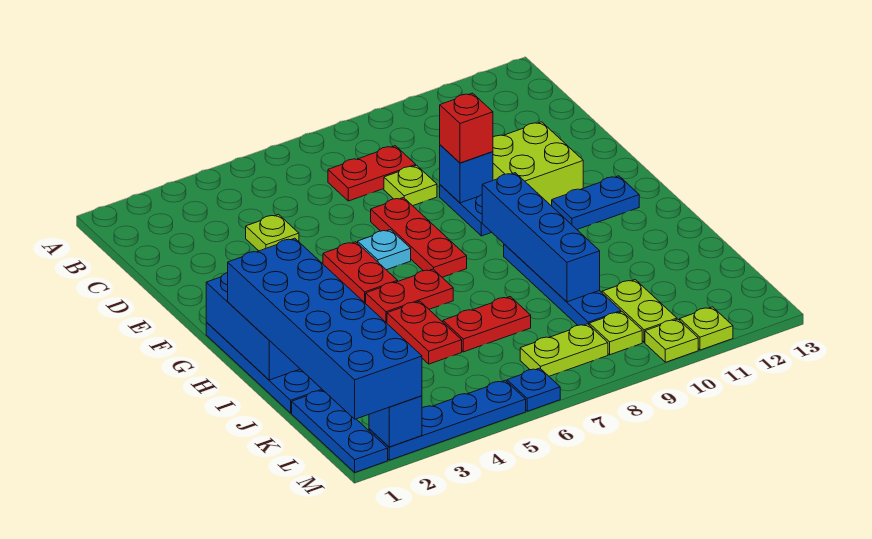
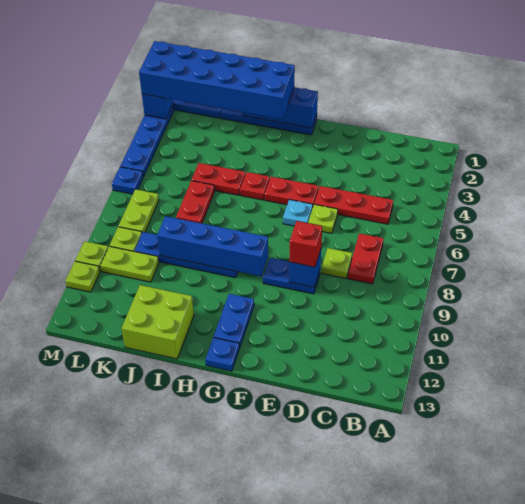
lime plate D4 level 1 -> lime plate E6 level 1
red plate E7:G7 level 1 -> red plate C5:E5 level 1
lime brick E10:F11 level 1 -> lime brick I12:J13 level 1
none -> blue plate G13 level 1
red plate H5:H6 level 1 -> red plate H5 level 1

